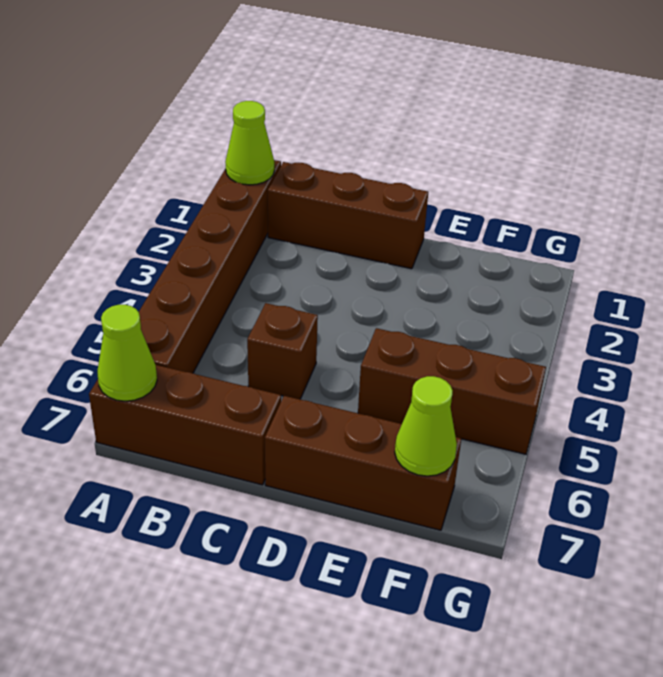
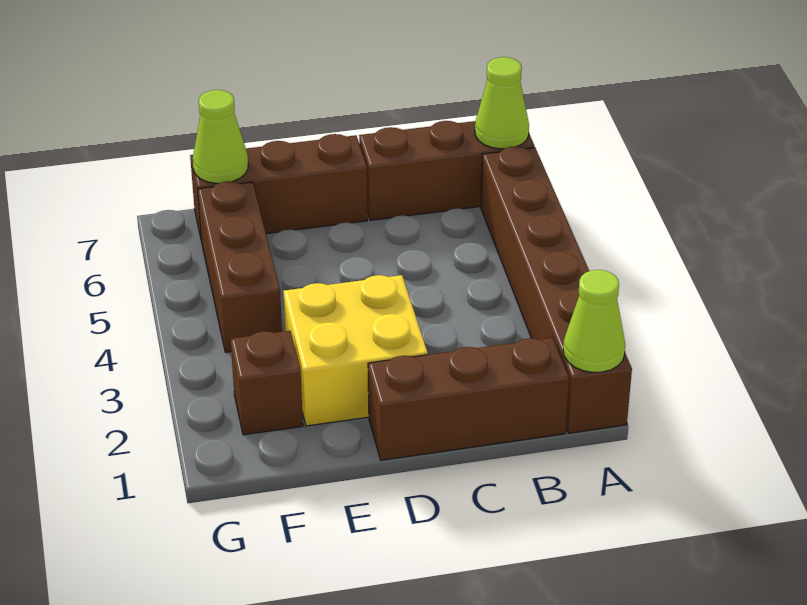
brown brick C5 level 1 -> brown brick F2 level 1
none -> yellow brick D2:E3 level 1
brown brick E5:G5 level 1 -> brown brick F4:F6 level 1

